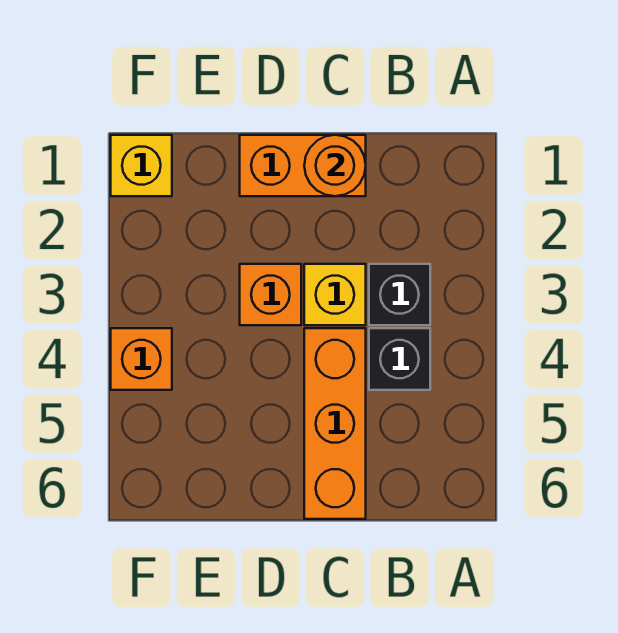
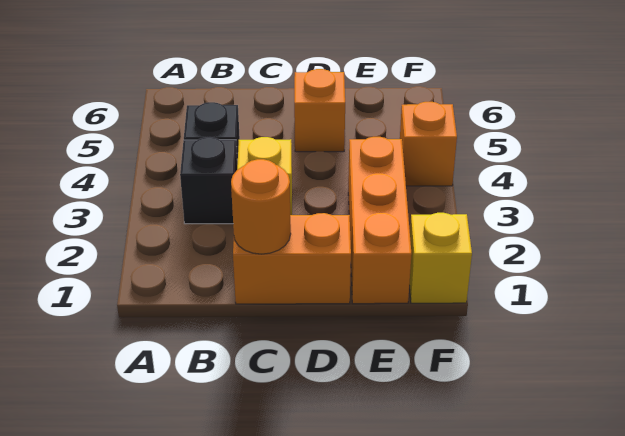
orange brick C4:C6 level 1 -> orange brick E1:E3 level 1
orange brick D3 level 1 -> orange brick D5 level 1

